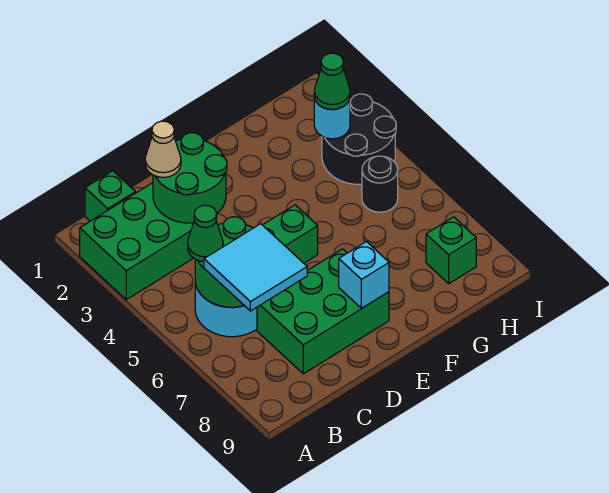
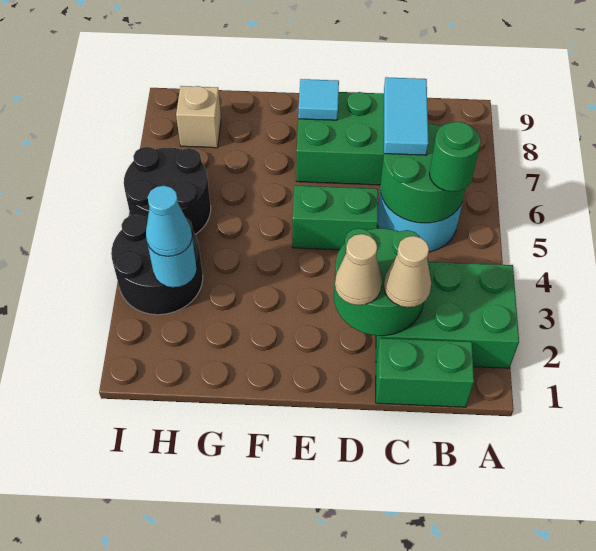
green brick B1 level 1 -> green brick B1:C1 level 1
green cone B5 level 3 -> green round brick B5 level 3
cyan tile B6:C7 level 3 -> cyan tile C6:C7 level 3
none -> tan cone D2 level 3
cyan brick E8 level 2 -> cyan tile E8 level 2
green cone H3 level 3 -> cyan cone H3 level 3
black round brick H5 level 1 -> black round brick H5:I6 level 1
green brick H8 level 1 -> tan brick H8 level 1

